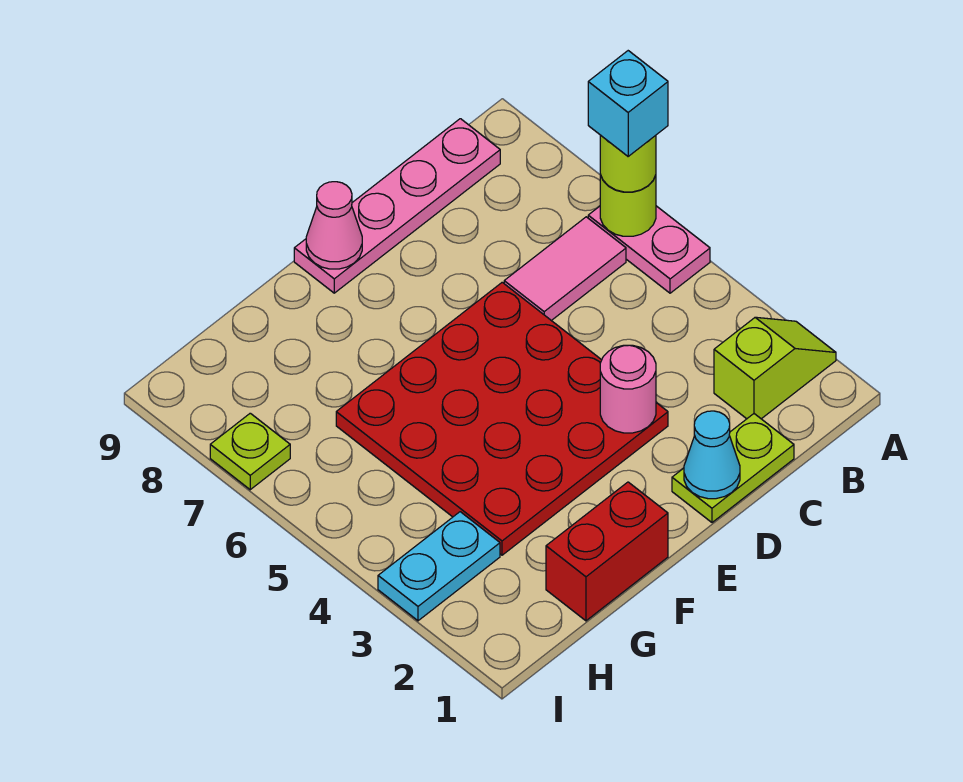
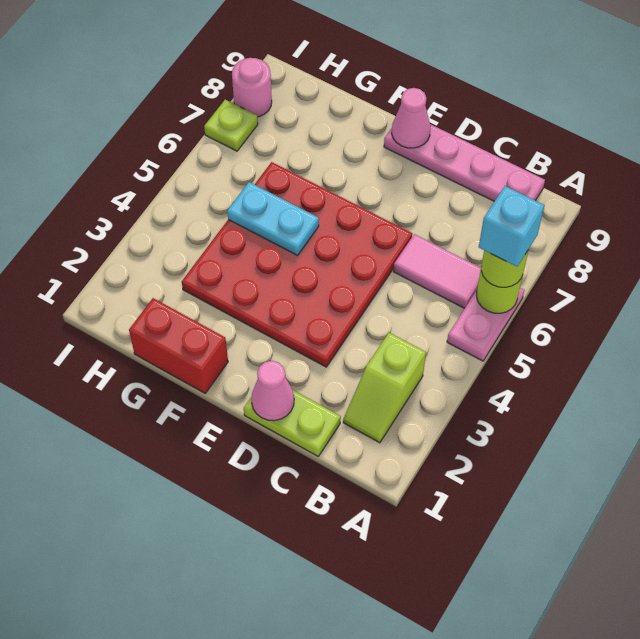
lime slope A2:B2 level 1 top B -> lime slope B2:B3 level 1 top 3
cyan cone D1 level 2 -> pink cone D1 level 2
pink round brick D3 level 2 -> pink round brick I8 level 1
cyan plate H3:I3 level 1 -> cyan plate F5:G5 level 2

